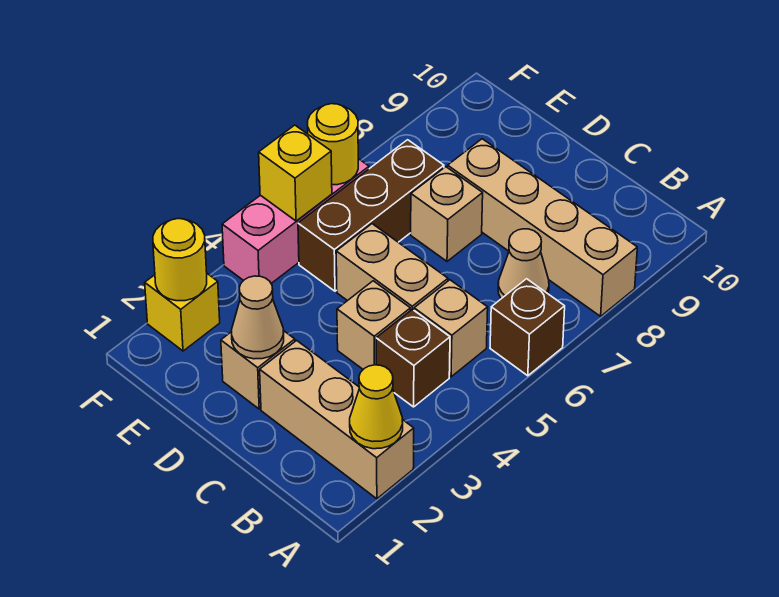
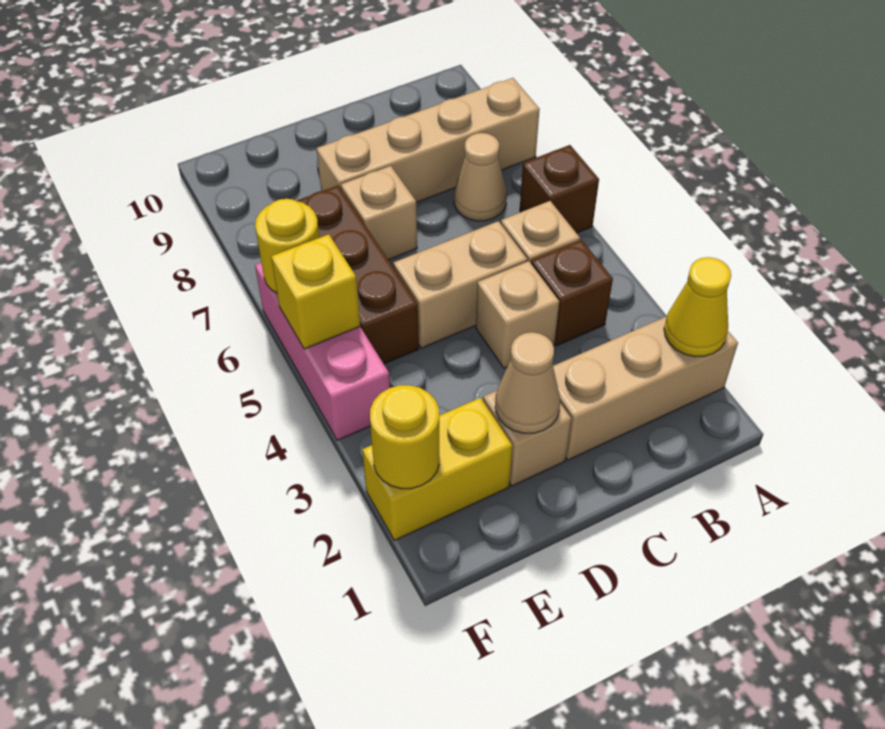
yellow brick F2 level 1 -> yellow brick E2:F2 level 1

